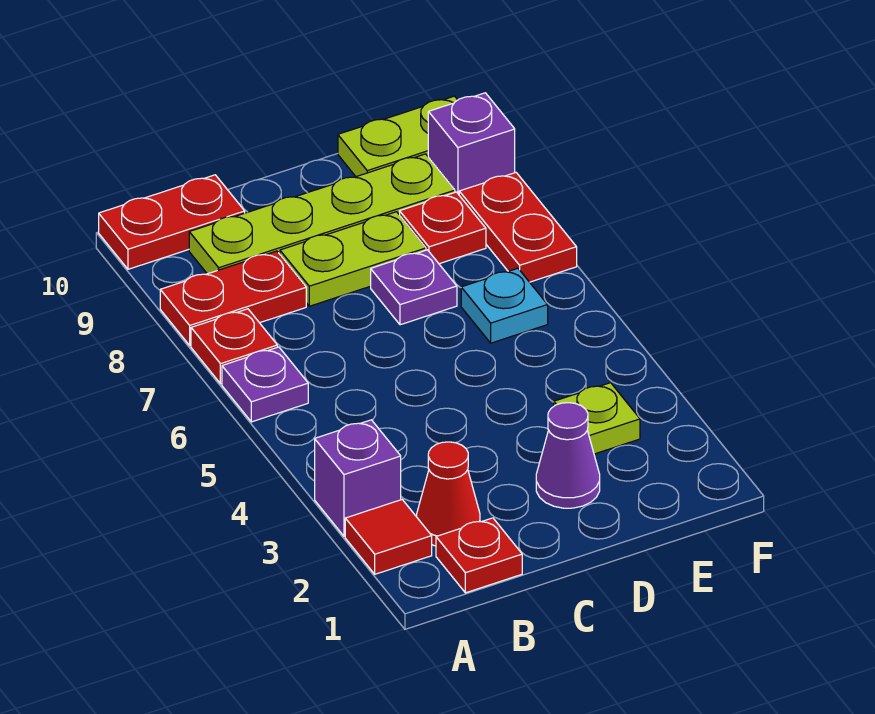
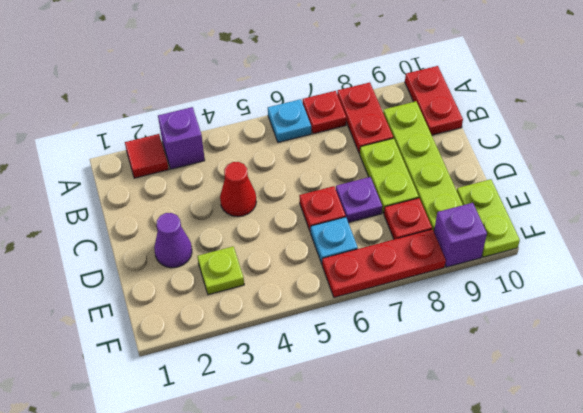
purple plate A6 level 1 -> cyan plate A6 level 1
red plate B1 level 1 -> red plate D6 level 1
red cone B2 level 1 -> red cone C4 level 1
red plate F7:F8 level 1 -> red plate F6:F8 level 1

